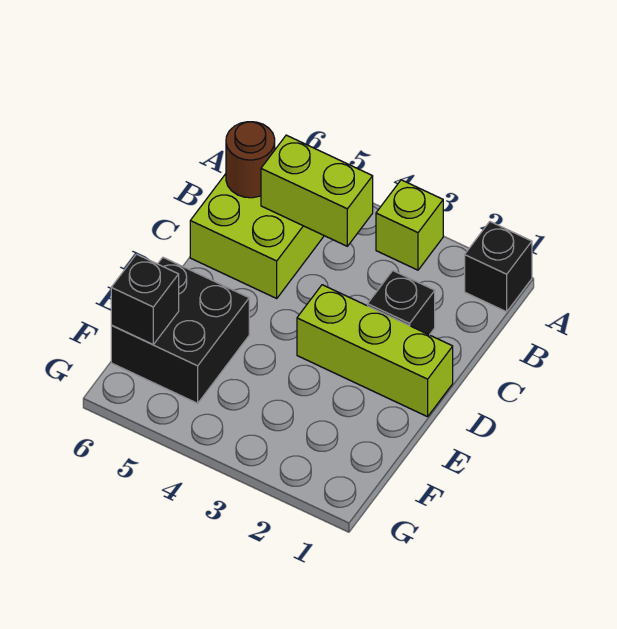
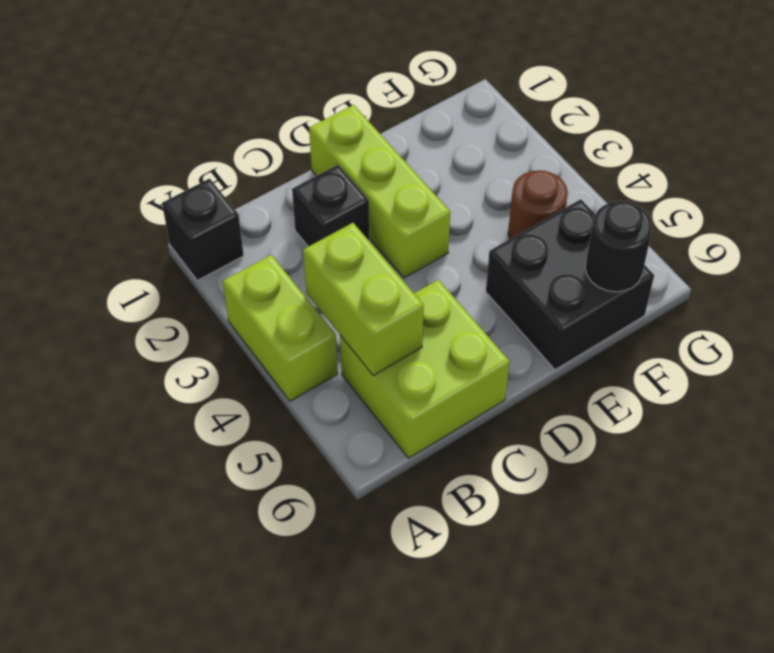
lime brick A3 level 1 -> lime brick A3:A4 level 1
brown round brick B6 level 2 -> brown round brick F4 level 1
black brick F6 level 2 -> black round brick F6 level 2

